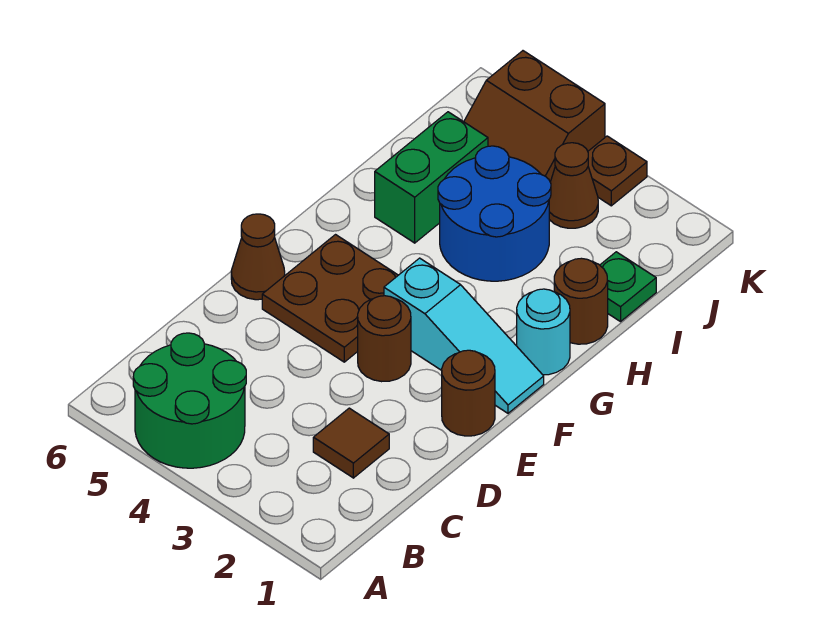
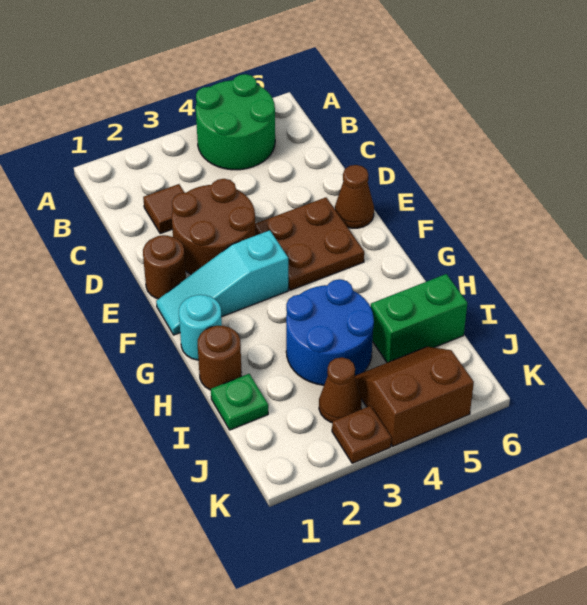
brown round brick E3 level 1 -> brown round brick D2:E3 level 1
green brick H5:I5 level 1 -> green brick I5:I6 level 1

